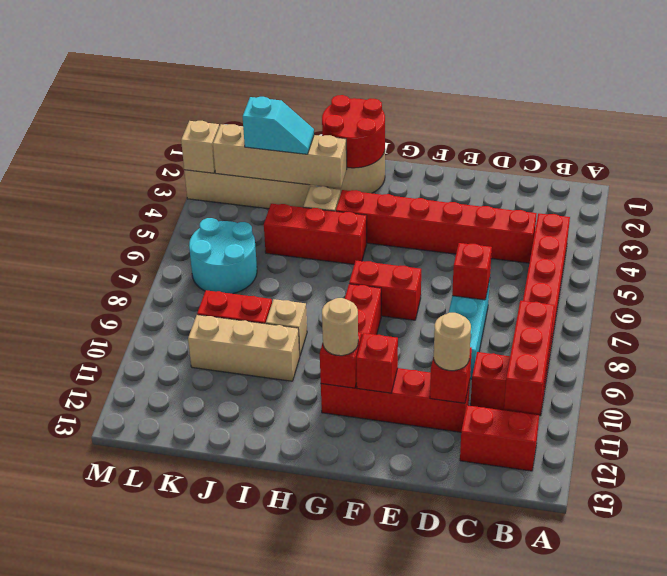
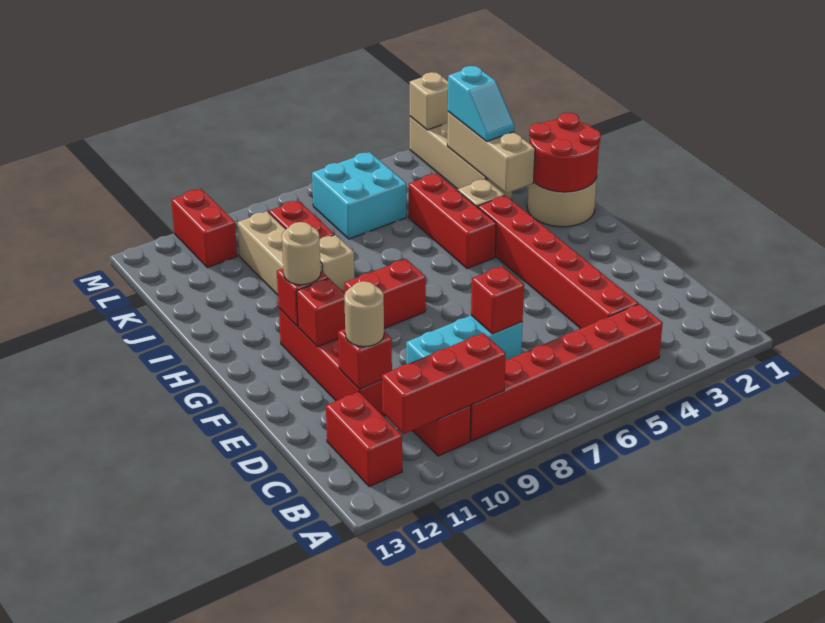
red brick F7:G7 level 1 -> red brick L11:M11 level 1
tan brick I3:L3 level 2 -> tan brick I3:K3 level 2
cyan round brick K6:L7 level 1 -> cyan brick K6:L7 level 1

